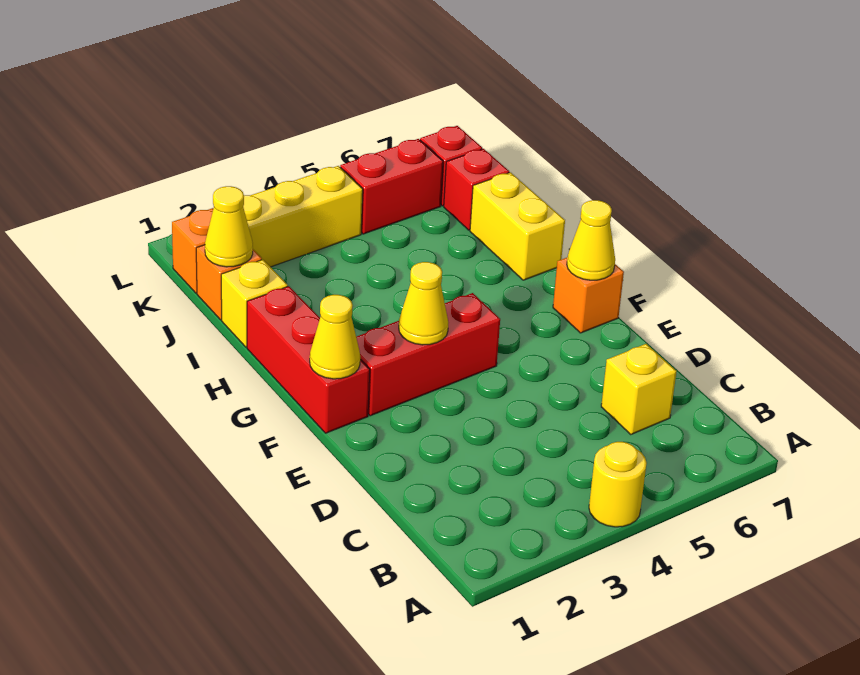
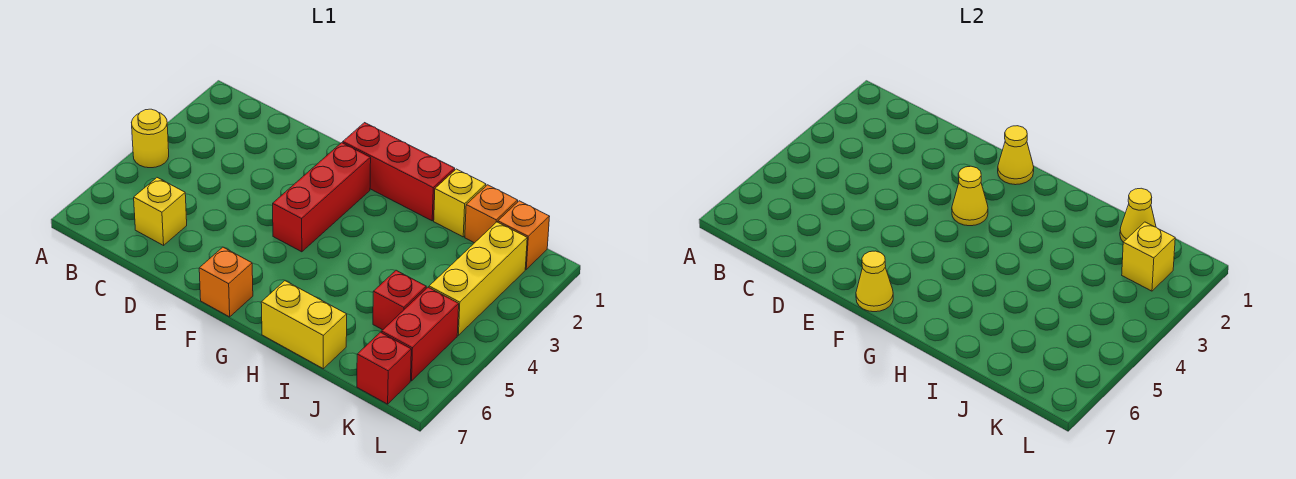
red brick J7 level 1 -> red brick J5 level 1
none -> yellow brick K2 level 2

